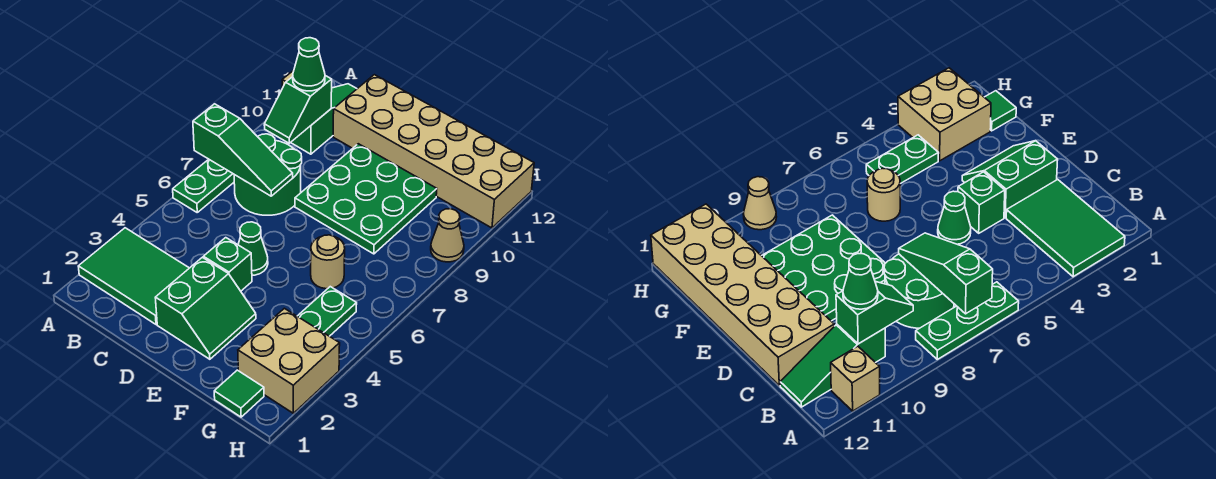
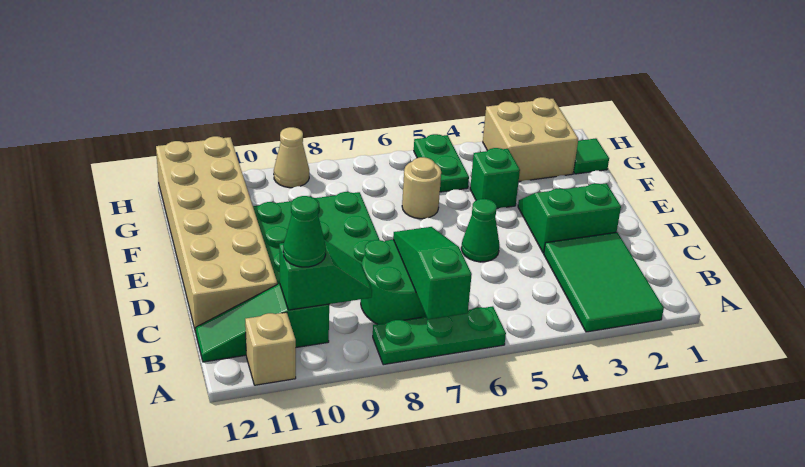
green brick D4 level 1 -> green brick F4 level 1
green plate G4:G5 level 1 -> green plate G5:H5 level 1

